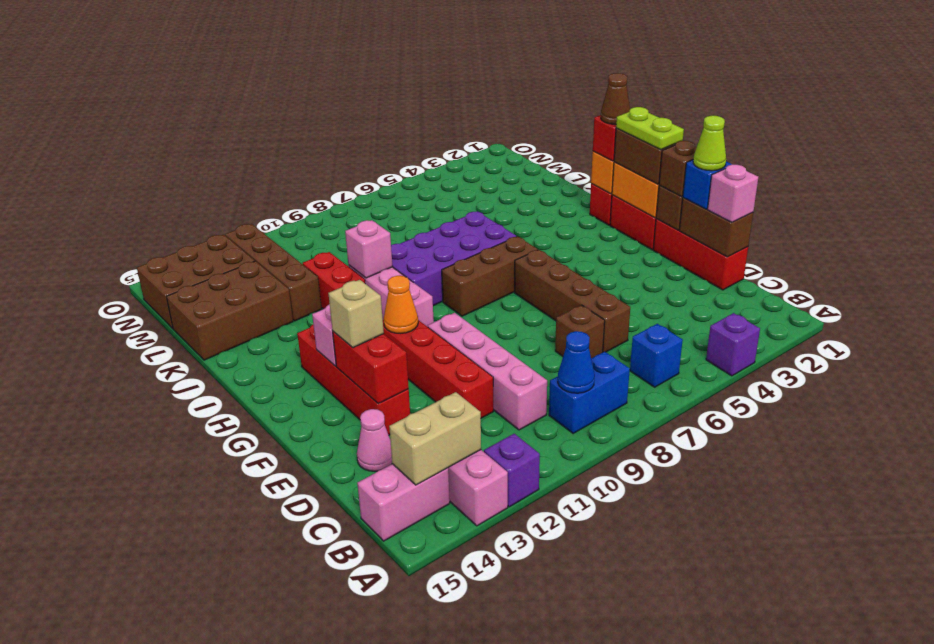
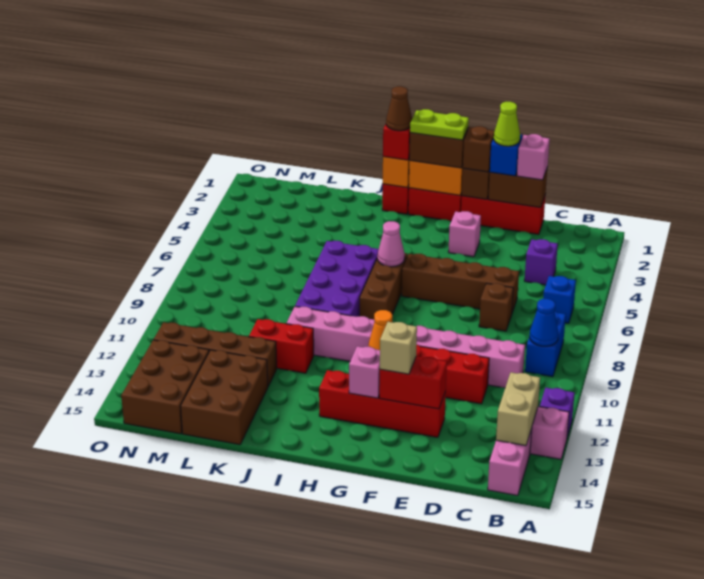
purple brick A4 level 1 -> purple brick C4 level 1
pink cone D14 level 1 -> pink cone H6 level 2
pink brick J10 level 2 -> pink brick F3 level 1

